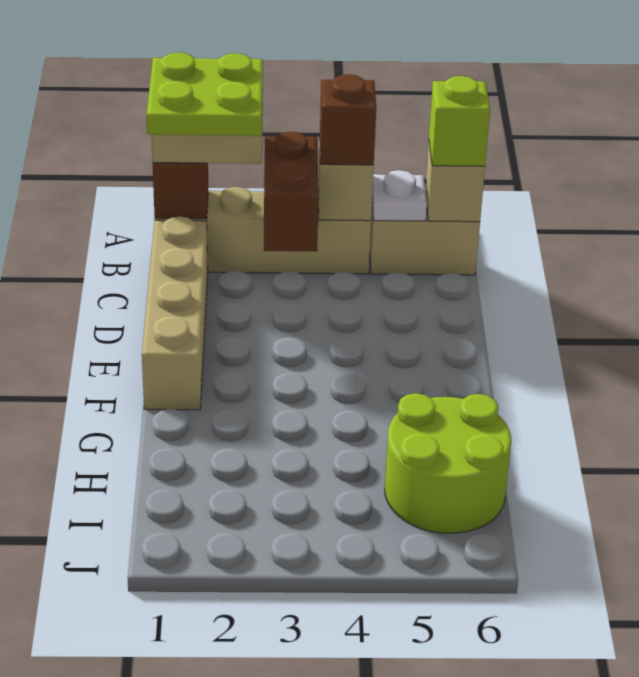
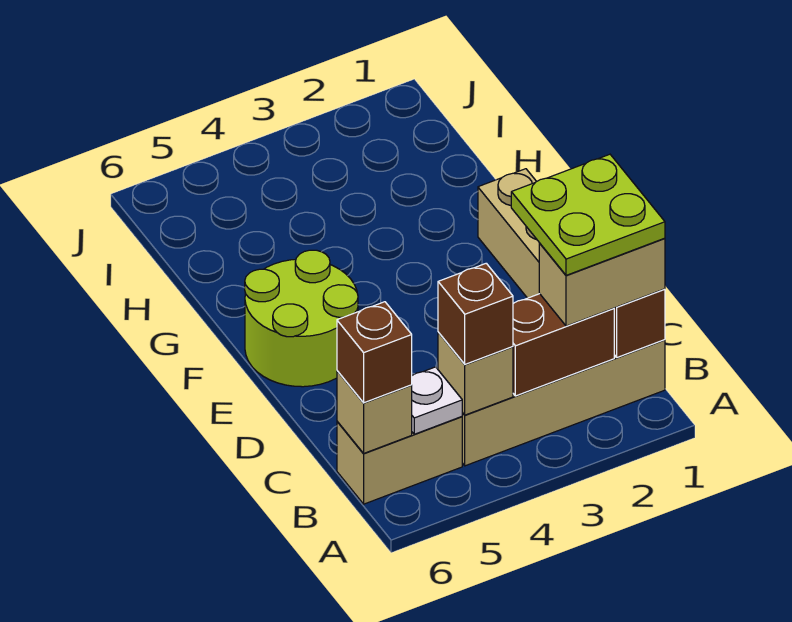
brown brick B3:C3 level 2 -> brown brick B2:B3 level 2
lime brick B6 level 3 -> brown brick B6 level 3
lime round brick H5:I6 level 1 -> lime round brick E5:F6 level 1

